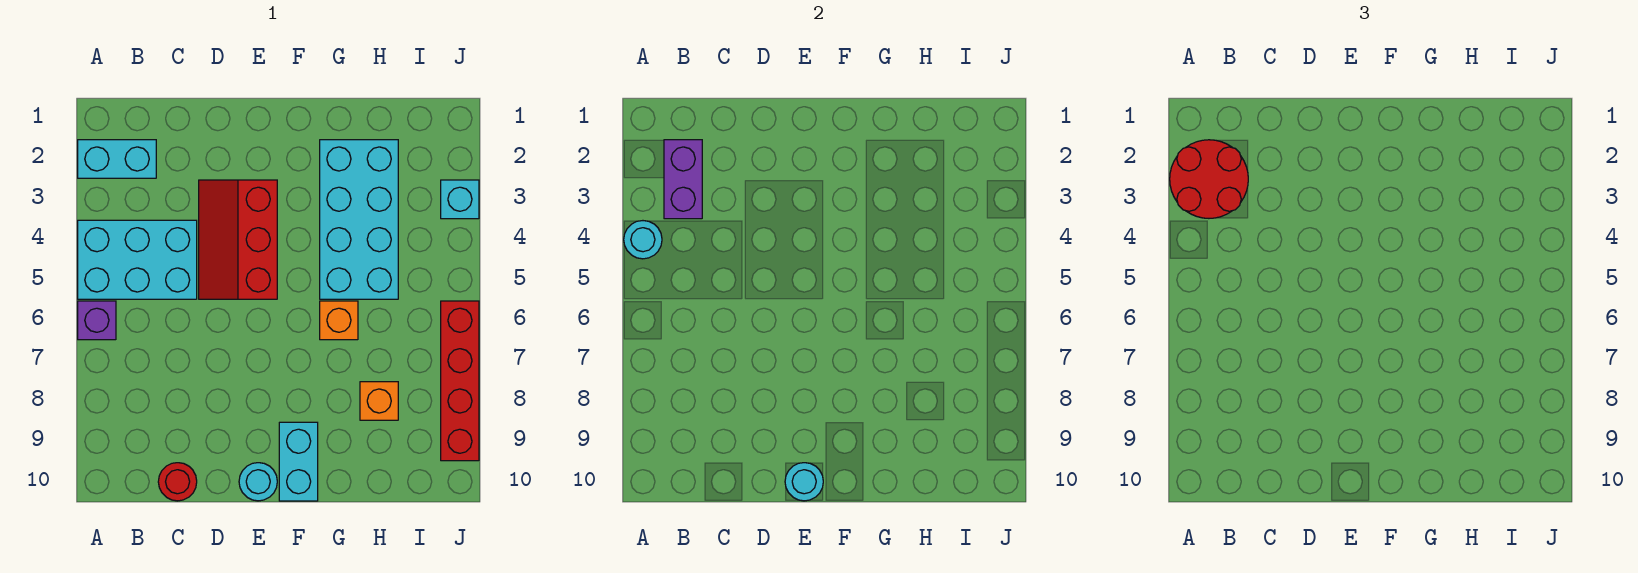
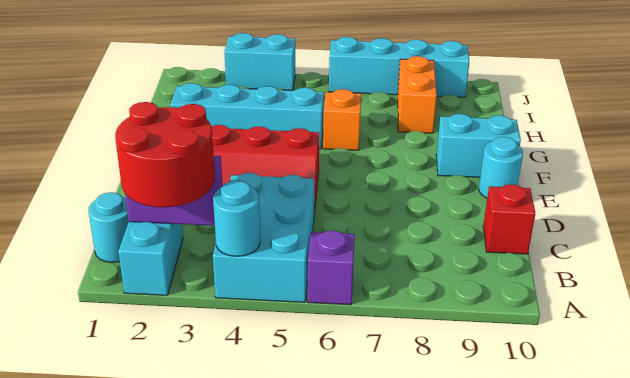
red round brick C10 level 1 -> red brick C10 level 1
cyan round brick E10 level 2 -> cyan round brick B1 level 1
cyan brick G2:H5 level 1 -> cyan brick G2:G5 level 1
orange brick H8 level 1 -> orange brick H8:I8 level 1
cyan brick J3 level 1 -> cyan brick J3:J4 level 1
red brick J6:J9 level 1 -> cyan brick J6:J9 level 1

